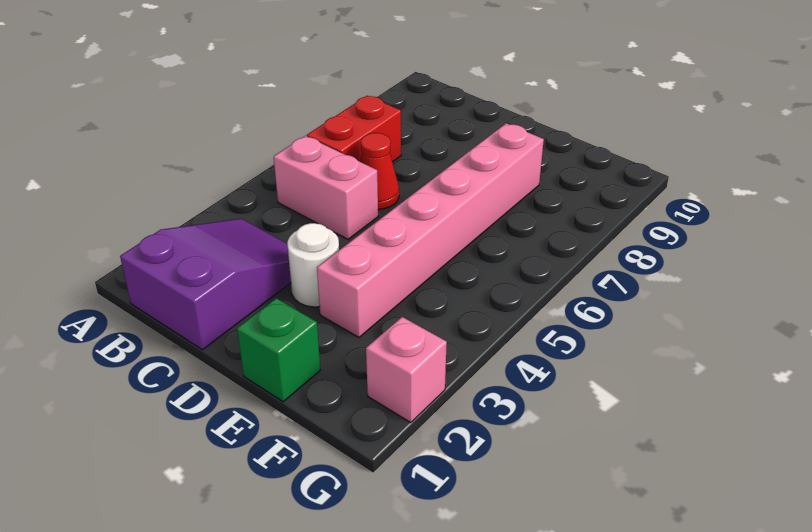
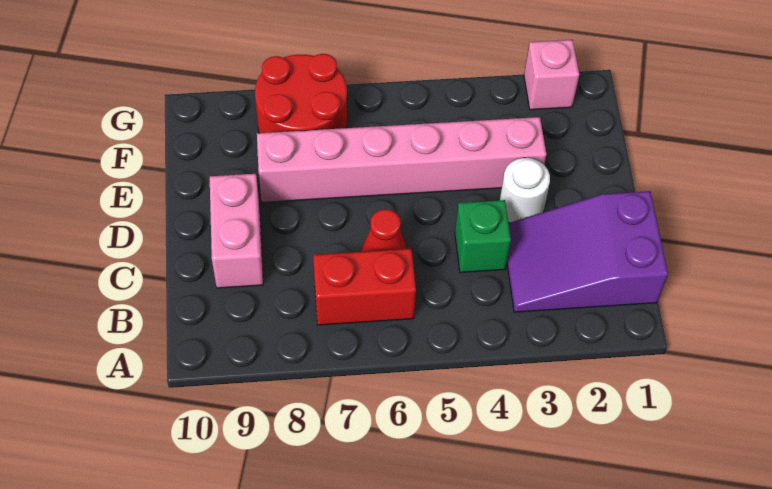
pink brick B5:C5 level 1 -> pink brick C9:D9 level 1
green brick E1 level 1 -> green brick C4 level 1
none -> red round brick F7:G8 level 1

